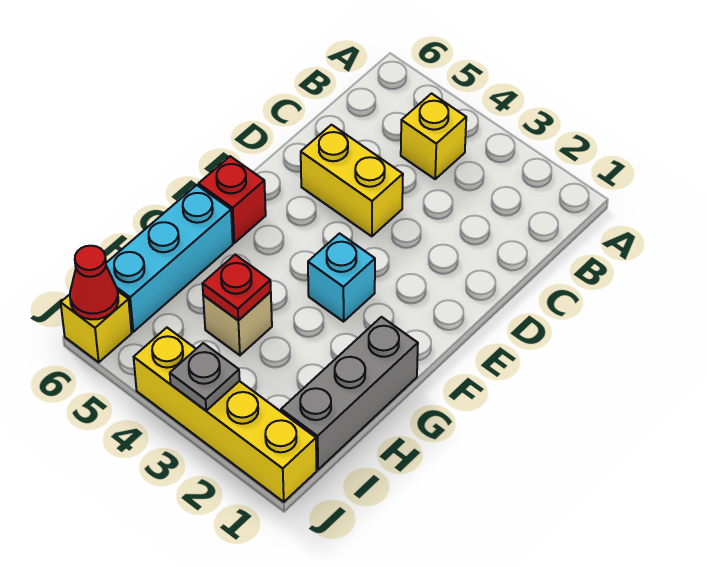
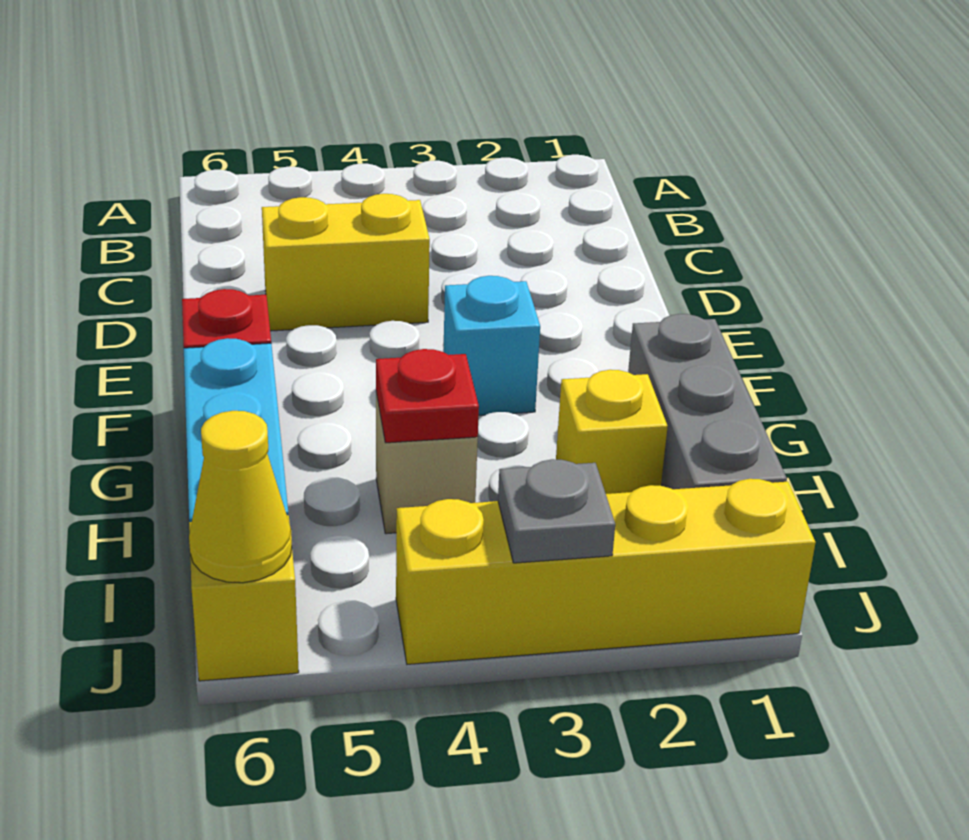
yellow brick B4 level 1 -> yellow brick H2 level 1
red cone J6 level 2 -> yellow cone J6 level 2

